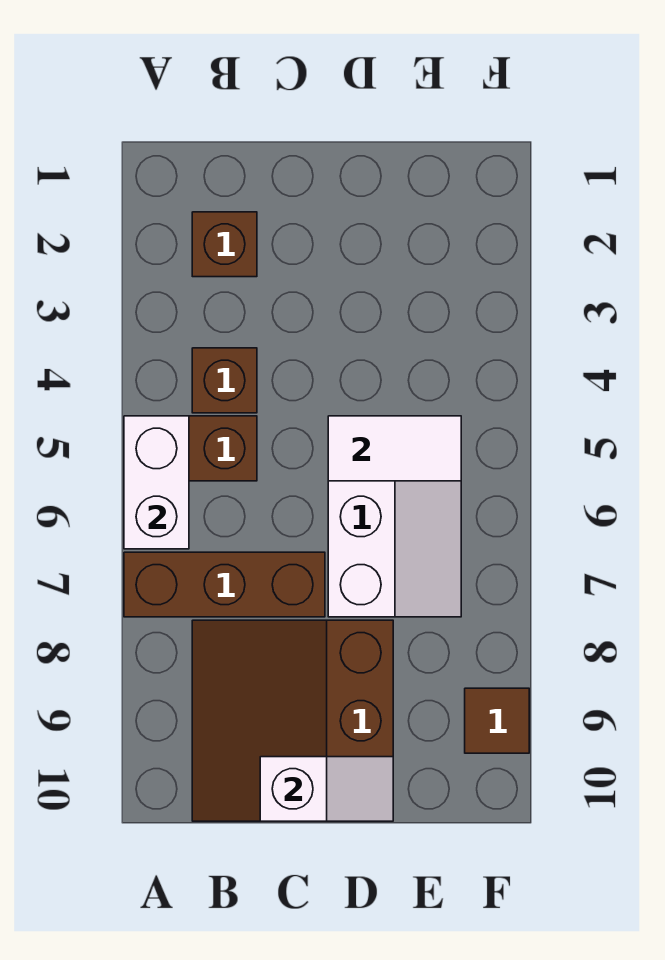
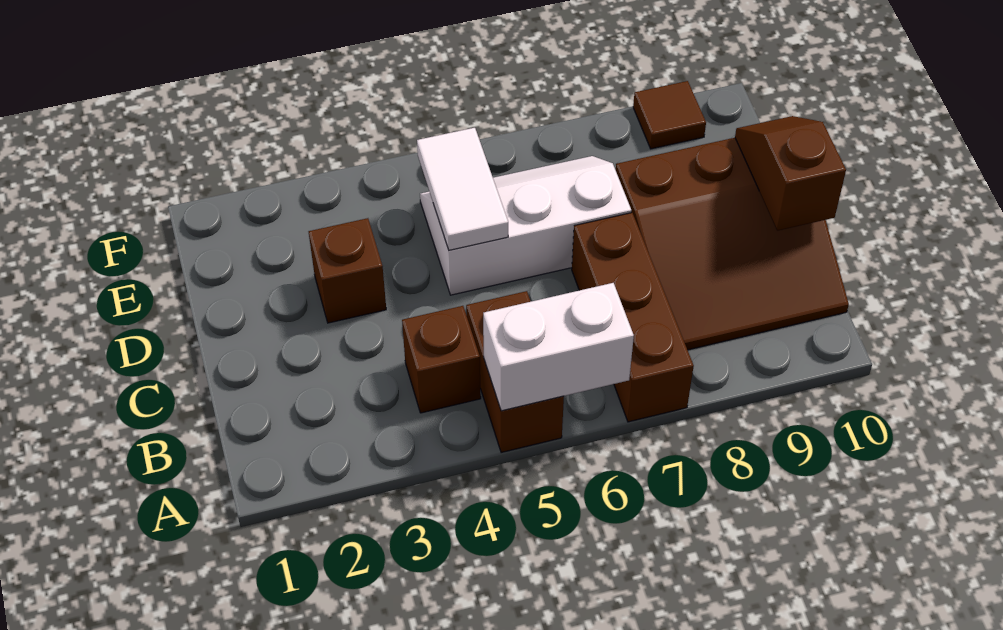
brown brick B2 level 1 -> brown brick D3 level 1
white slope C10:D10 level 2 top C -> brown slope C10:D10 level 2 top C

